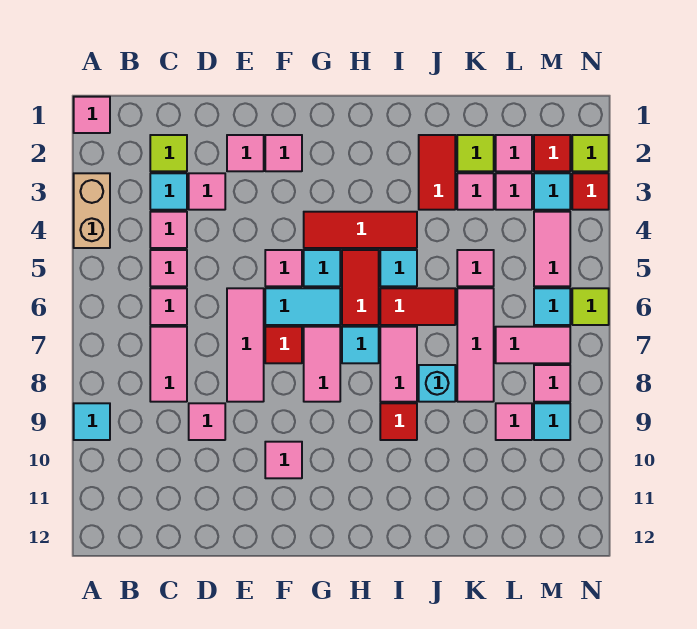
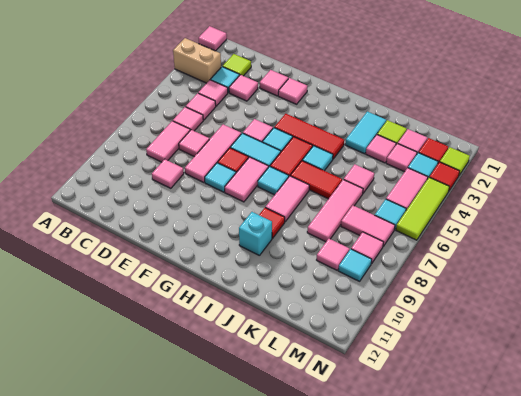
tan brick A3:A4 level 1 -> tan brick A3:B3 level 1
cyan tile A9 level 1 -> cyan tile F8 level 1
pink tile F10 level 1 -> pink tile D7 level 1
red tile J2:J3 level 1 -> cyan tile J2:J3 level 1
cyan brick J8 level 1 -> cyan brick I10 level 1
lime tile N6 level 1 -> lime tile N4:N6 level 1

